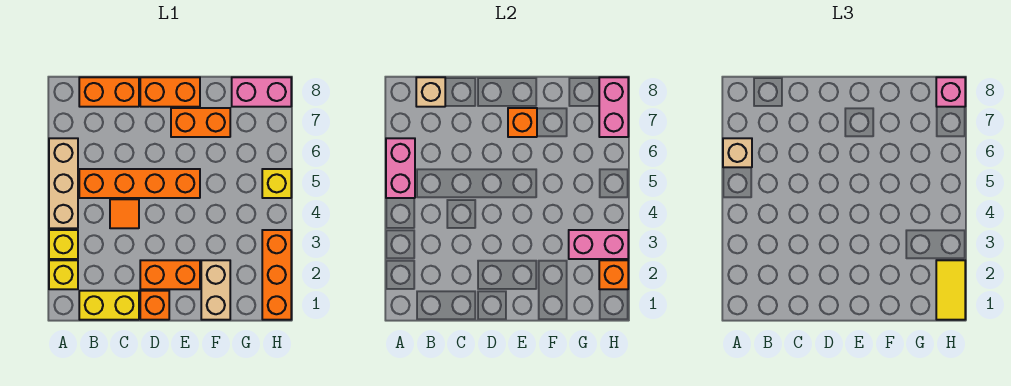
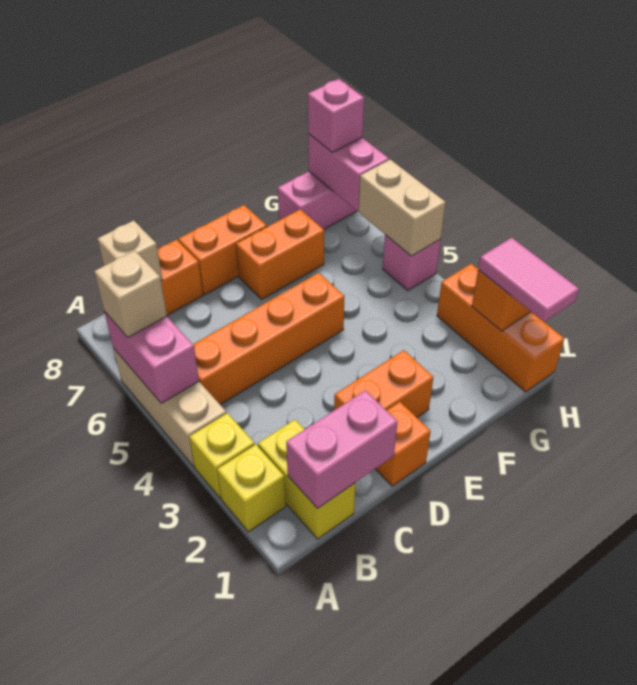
yellow brick B1:C1 level 1 -> yellow brick B1:B2 level 1
orange tile C4 level 1 -> none
orange brick E7 level 2 -> none
tan brick F1:F2 level 1 -> tan brick H5:H6 level 2
pink brick G3:H3 level 2 -> pink brick B1:C1 level 2
yellow tile H1:H2 level 3 -> pink tile H1:H2 level 3
yellow brick H5 level 1 -> pink brick H5 level 1

